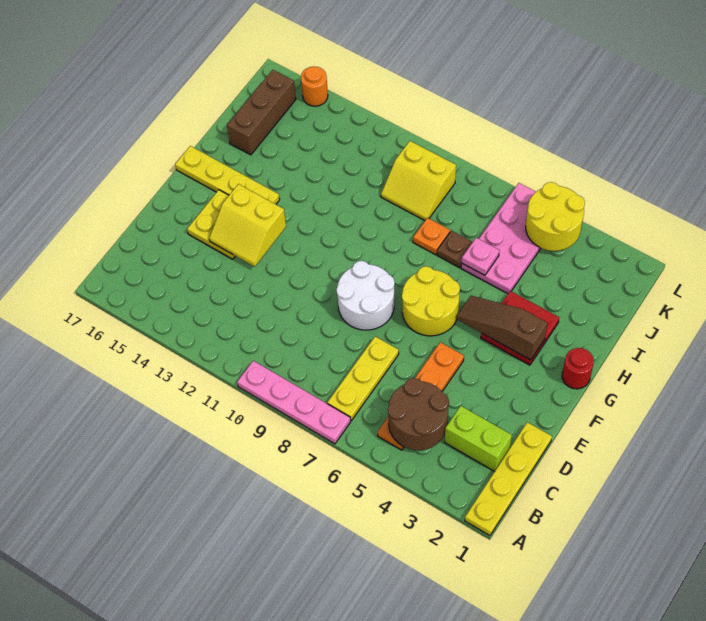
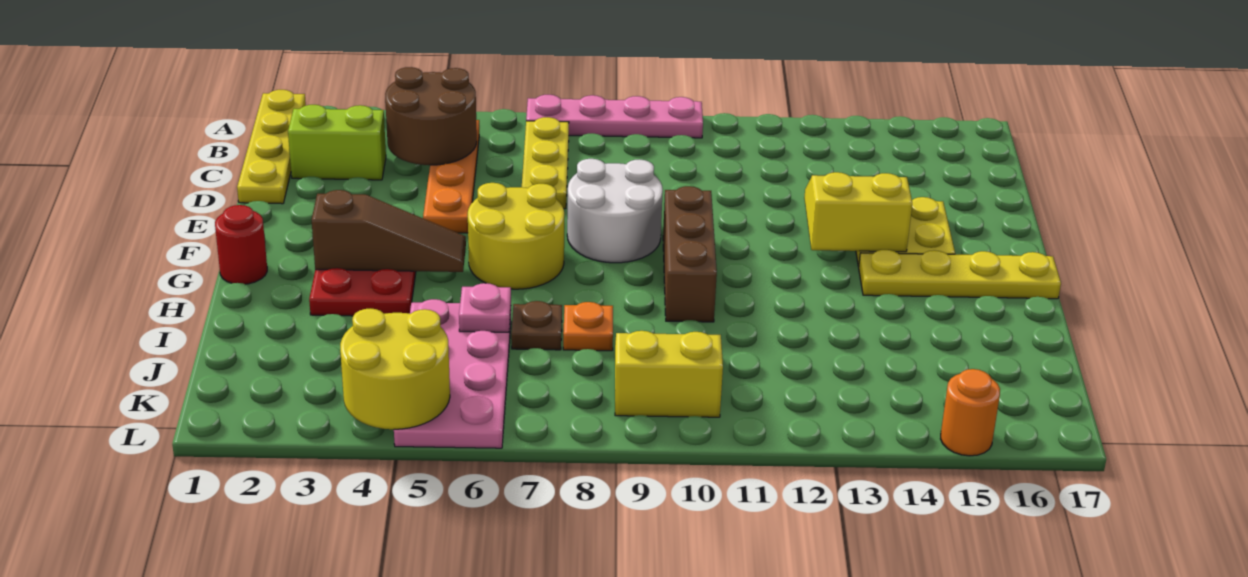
brown brick I16:K16 level 1 -> brown brick F10:H10 level 1

